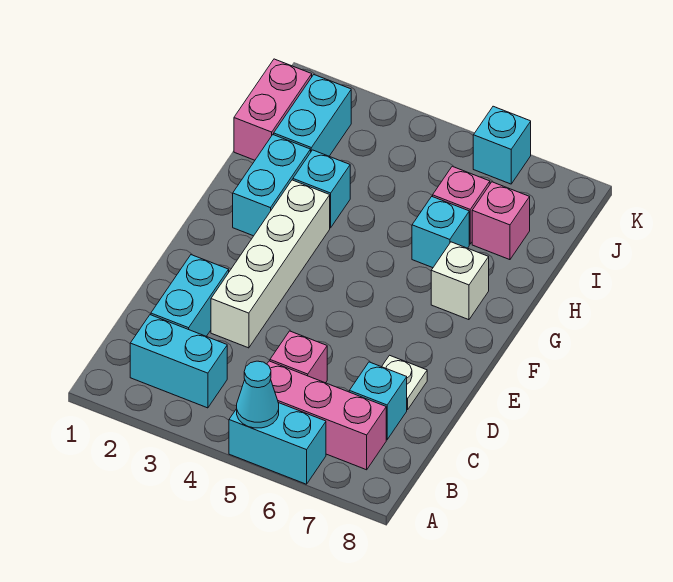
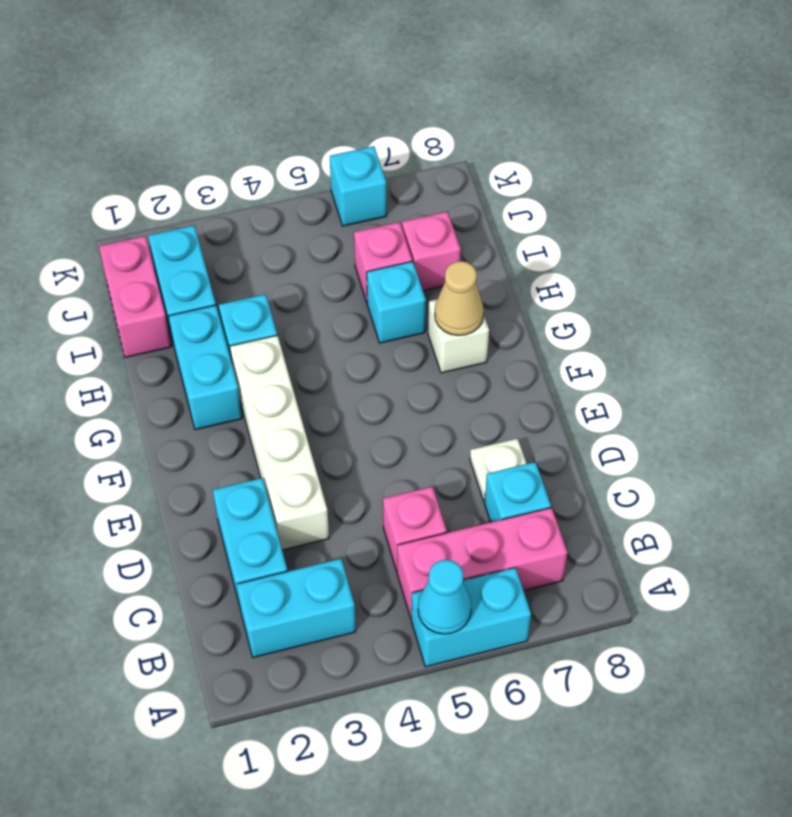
none -> tan cone G7 level 2

